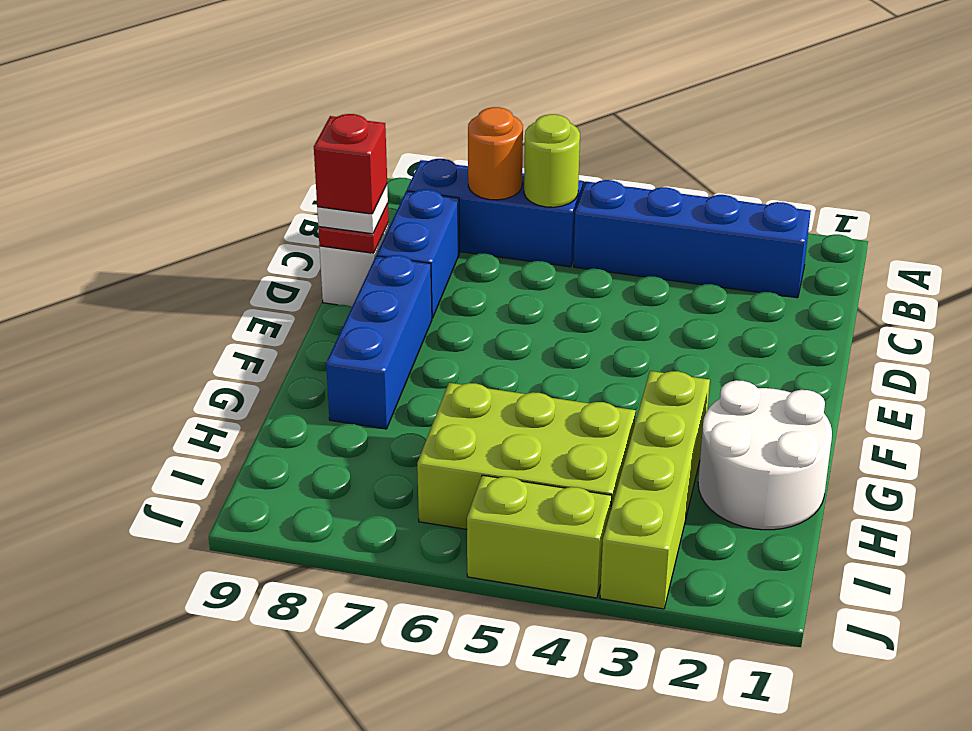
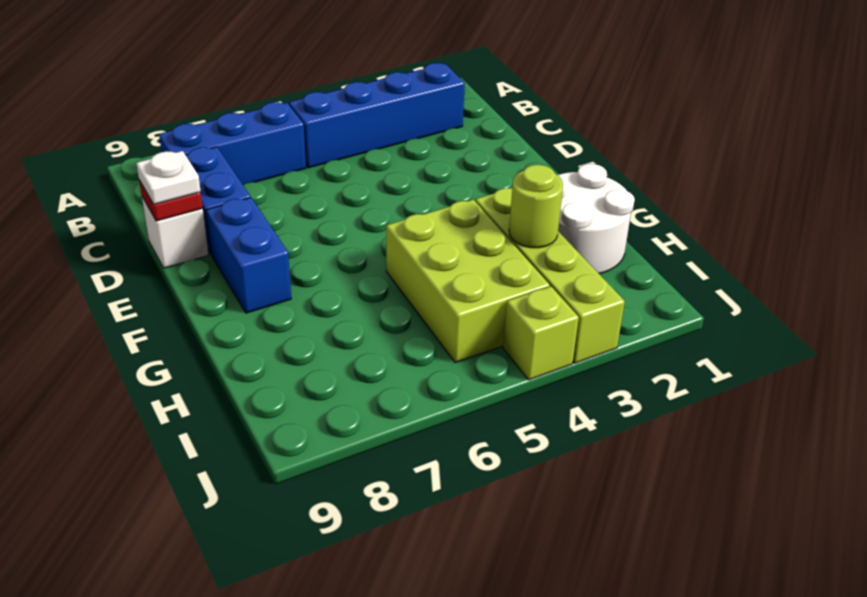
lime round brick B6 level 2 -> lime round brick H3 level 2
orange round brick B7 level 2 -> none
red brick D9 level 4 -> none
blue brick E8:G8 level 1 -> blue brick E8:F8 level 1
lime brick H4:I6 level 1 -> lime brick G4:I5 level 1
lime brick J4:J5 level 1 -> lime brick J4 level 1

